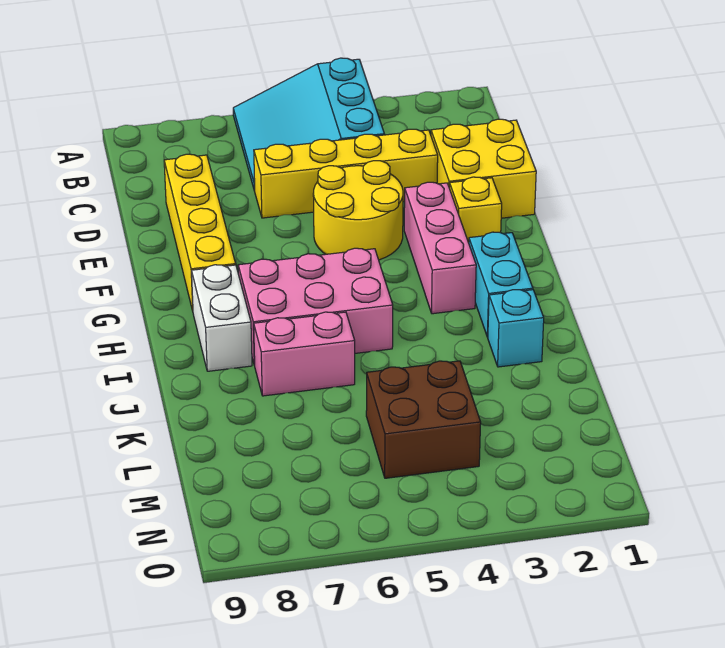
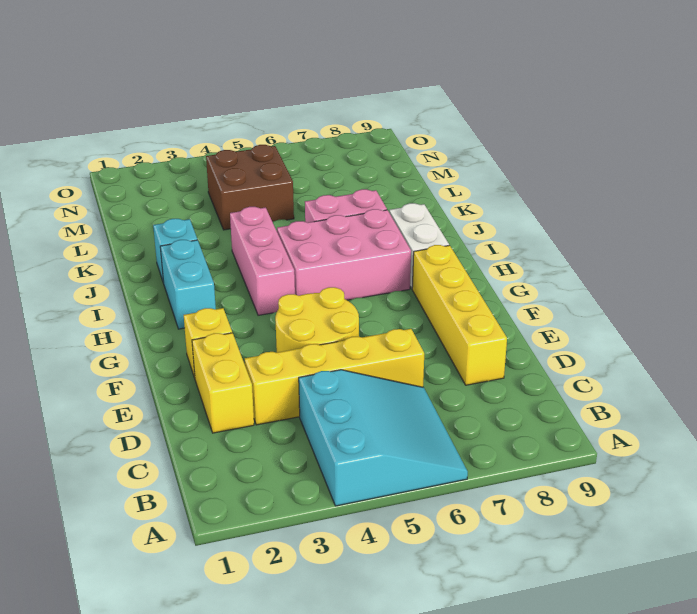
yellow brick D1:E2 level 1 -> yellow brick D2:E2 level 1
pink brick F3:H3 level 1 -> pink brick H4:J4 level 1

